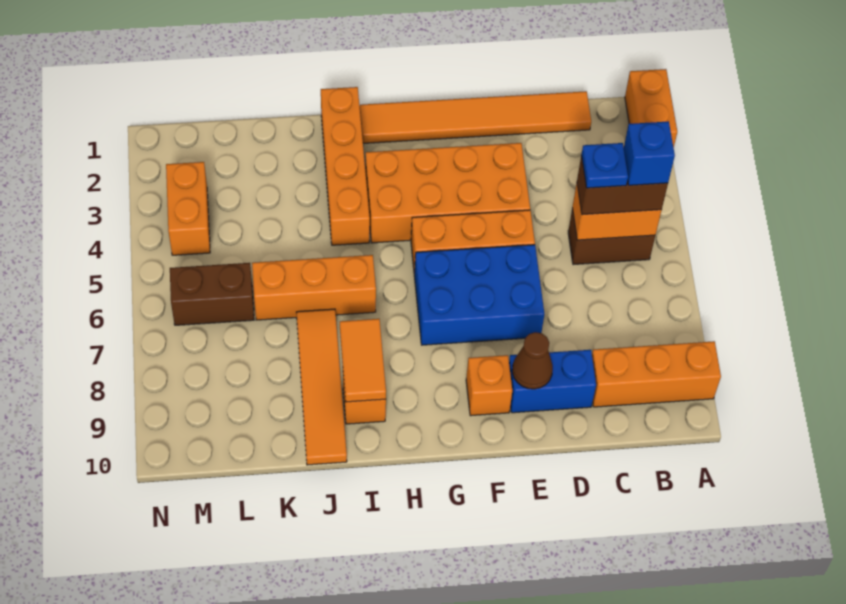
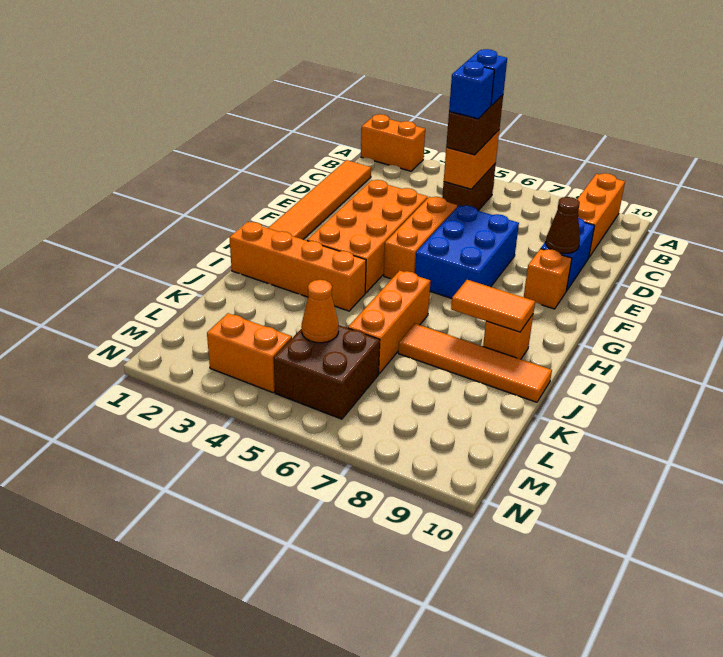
blue plate C5 level 4 -> blue brick C5 level 4
none -> orange cone L5 level 2
brown brick L6:M6 level 1 -> brown brick L5:M6 level 1

